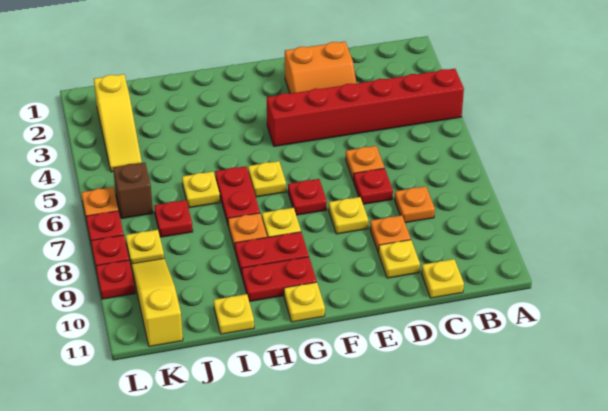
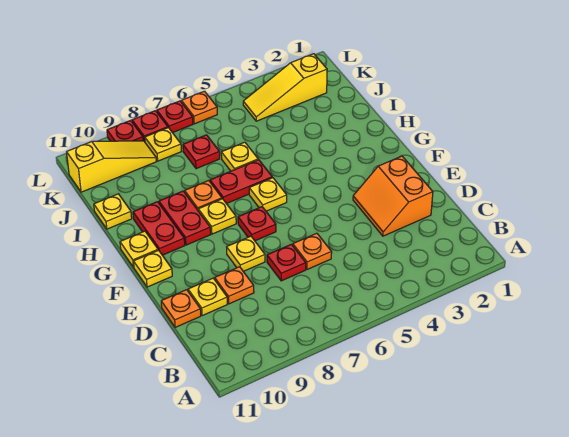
red brick A4:F4 level 1 -> none
orange plate C8 level 1 -> orange plate D11 level 1
yellow plate C11 level 1 -> yellow plate F11 level 1
brown brick K6 level 1 -> none

